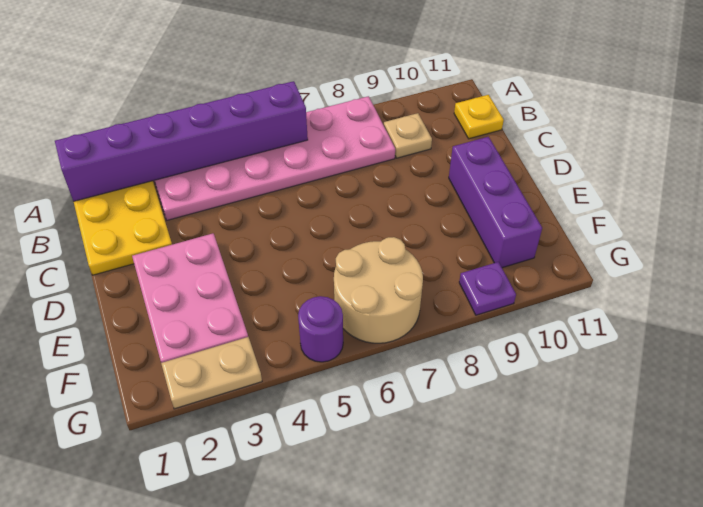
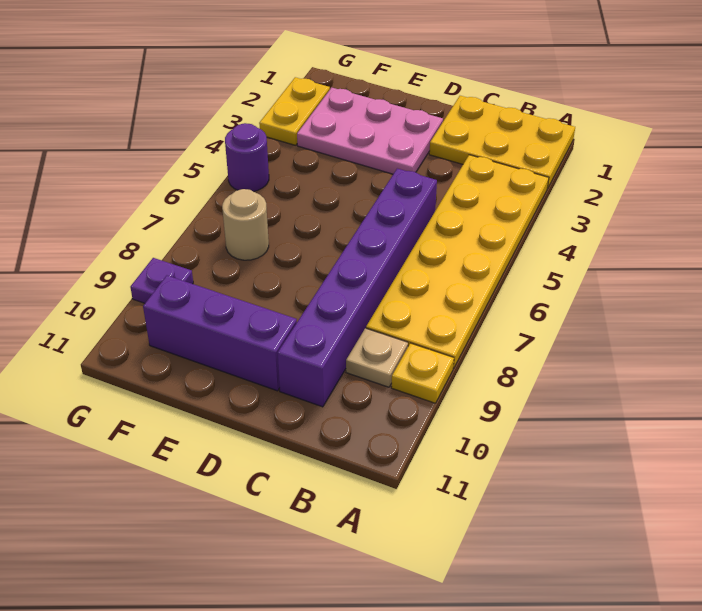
purple brick A1:A6 level 2 -> purple brick C5:C10 level 1
pink plate A3:B8 level 1 -> yellow plate A3:B8 level 1
yellow plate B11 level 1 -> yellow plate A9 level 1
tan round brick F6:G7 level 1 -> tan round brick F7 level 1
tan plate G2:G3 level 1 -> yellow plate G2:G3 level 1

